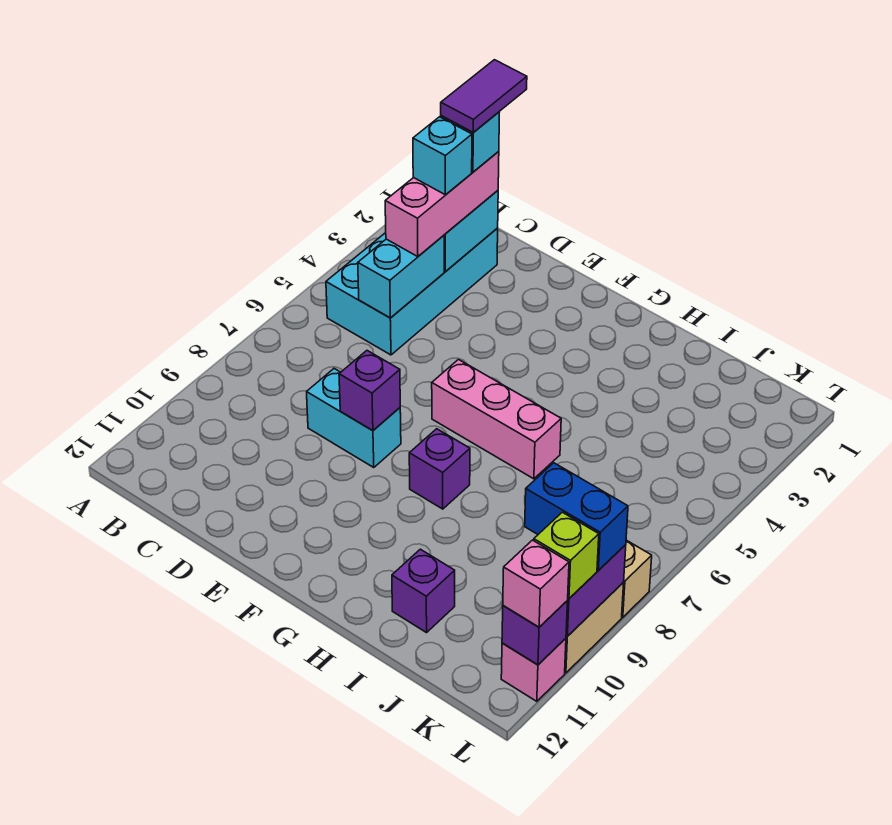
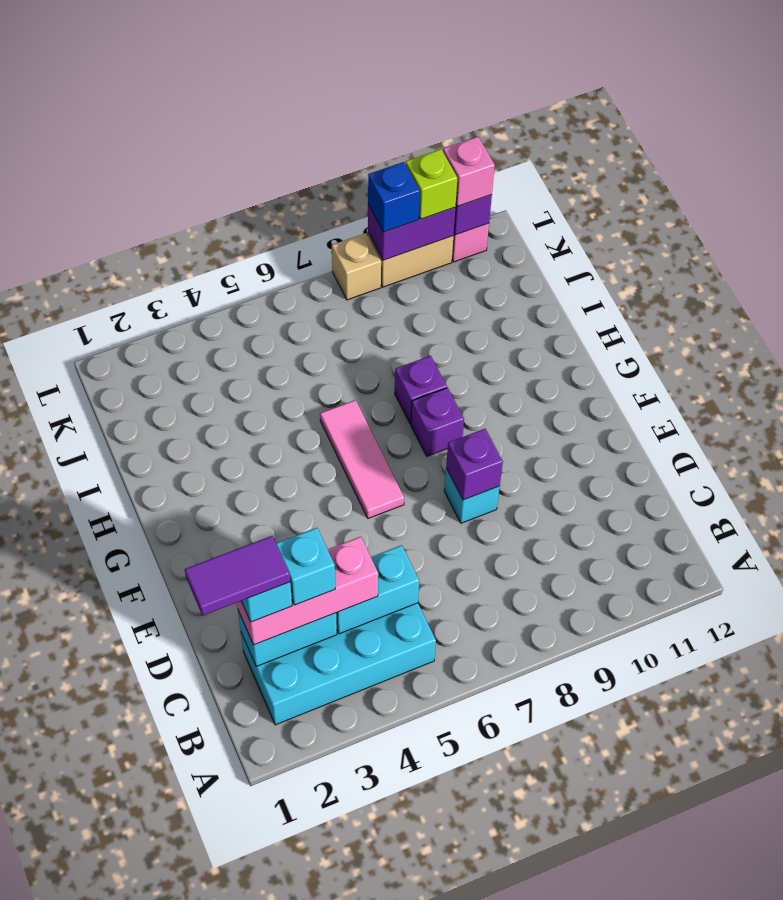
cyan brick D8:E8 level 1 -> cyan brick E8 level 1
pink brick F6:H6 level 1 -> pink tile F6:H6 level 1
purple brick I11 level 1 -> purple brick H8 level 1
blue brick K9:L9 level 3 -> blue brick L9 level 3

